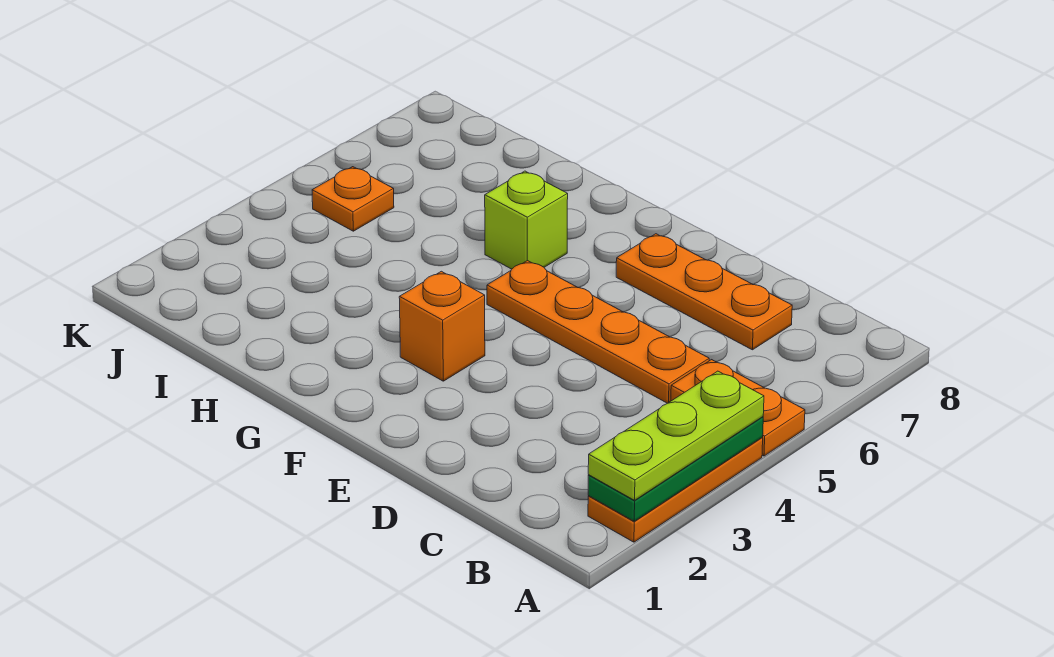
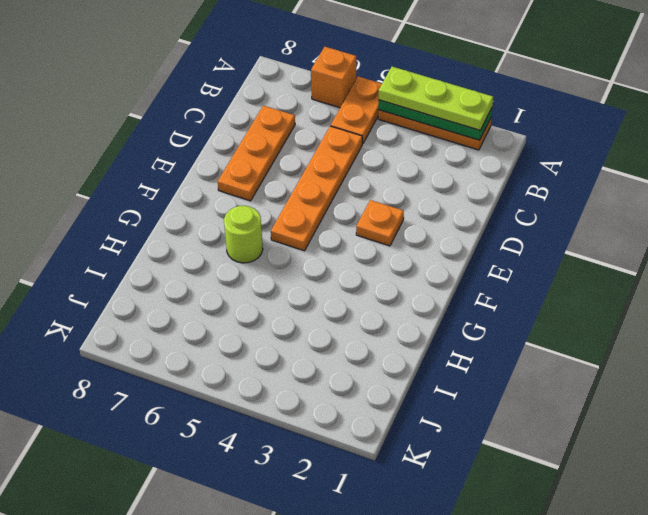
orange brick F3 level 1 -> orange brick A6 level 1
lime brick G6 level 1 -> lime round brick G6 level 1
orange plate J5 level 1 -> orange plate E3 level 1

